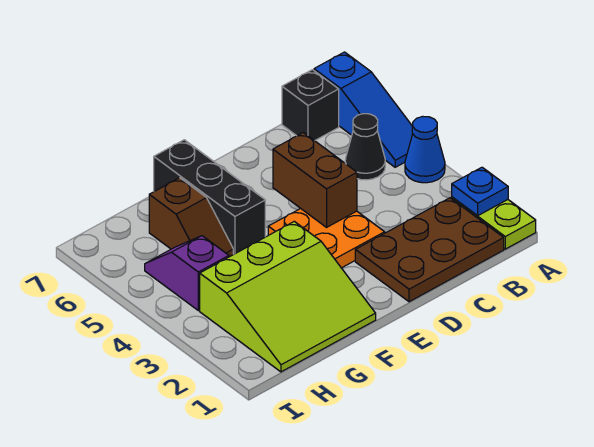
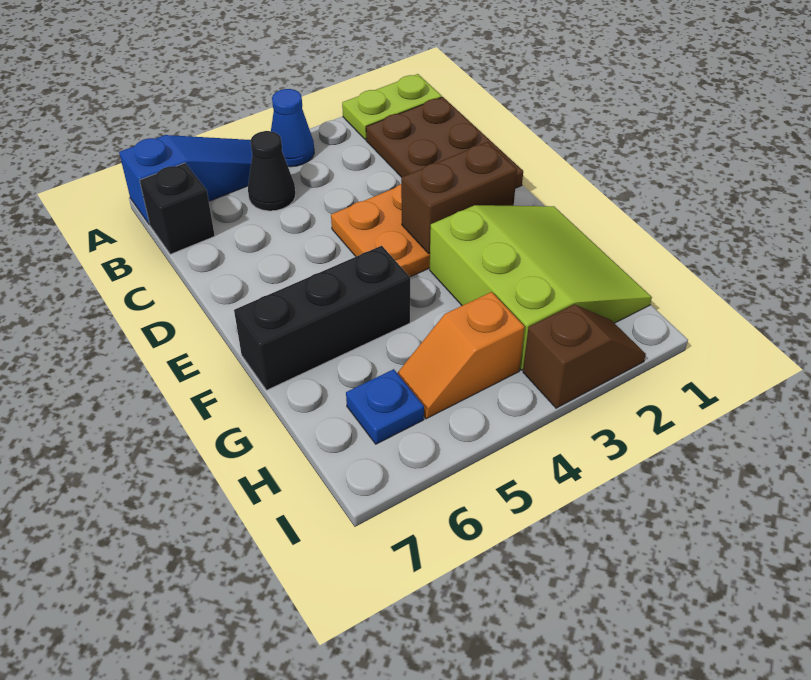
blue plate A2 level 2 -> blue plate H6 level 1
brown brick D4:D5 level 2 -> brown brick E2:E3 level 2
brown slope G5:G6 level 1 top 6 -> brown slope I2:I3 level 1 top 3
purple slope H4:H5 level 1 top 4 -> orange slope H4:H5 level 1 top 4

